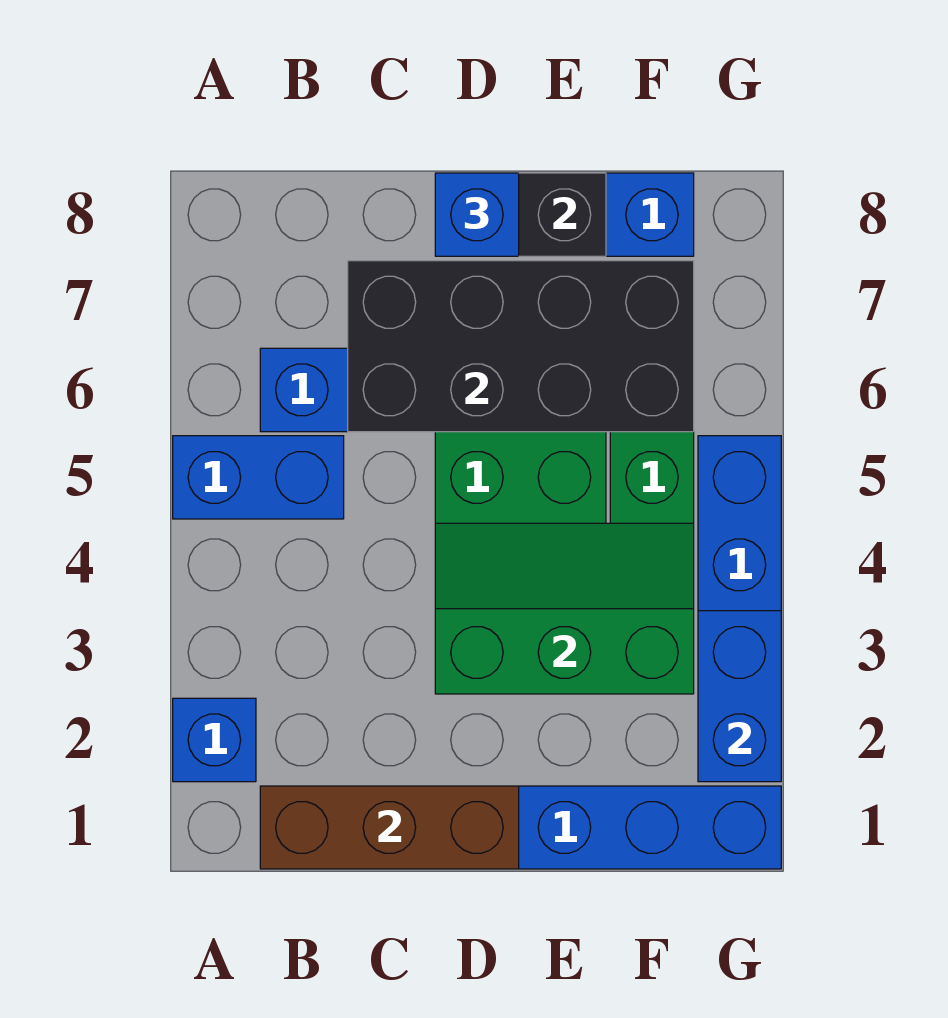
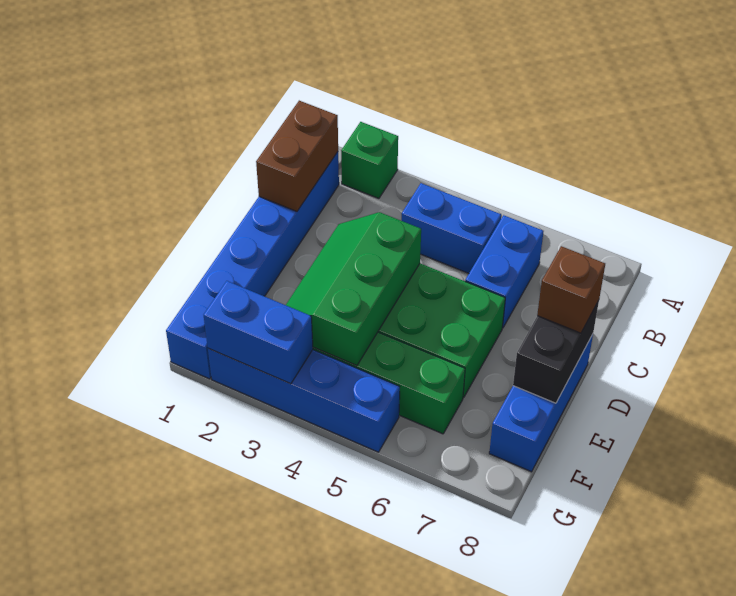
blue brick A2 level 1 -> green brick A2 level 1
blue brick A5:B5 level 1 -> blue brick B4:B5 level 1
brown brick B1:D1 level 2 -> brown brick B1:C1 level 2
black brick C6:F7 level 2 -> none
green slope D3:F4 level 2 top 3 -> green slope D3:F4 level 2 top 4
blue brick D8 level 3 -> brown brick D8 level 3

